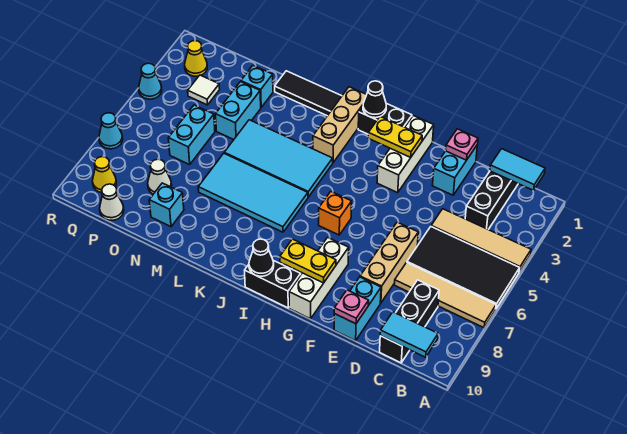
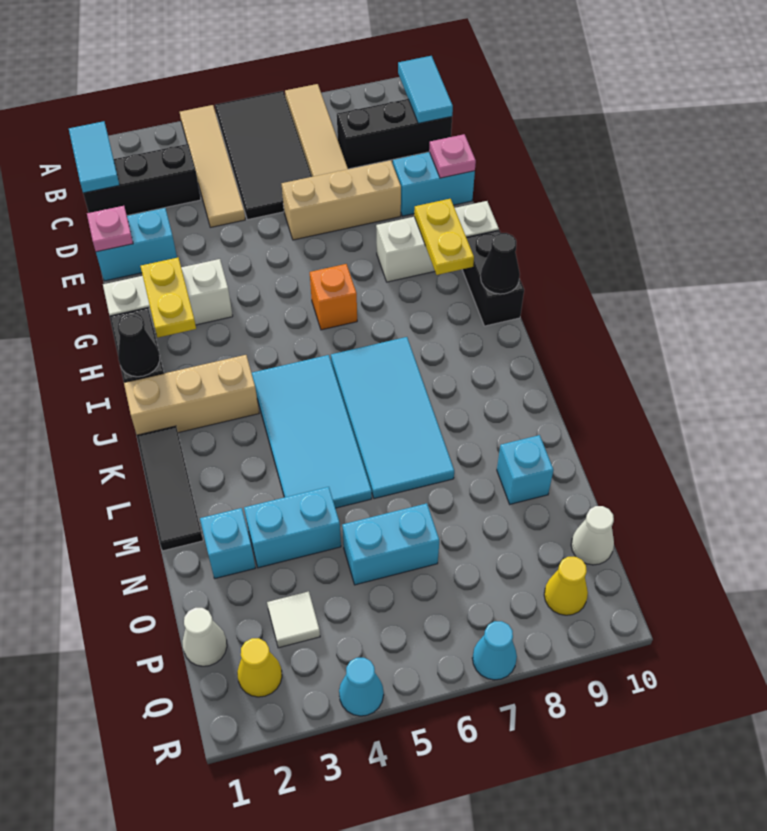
white cone O8 level 1 -> white cone P1 level 1

